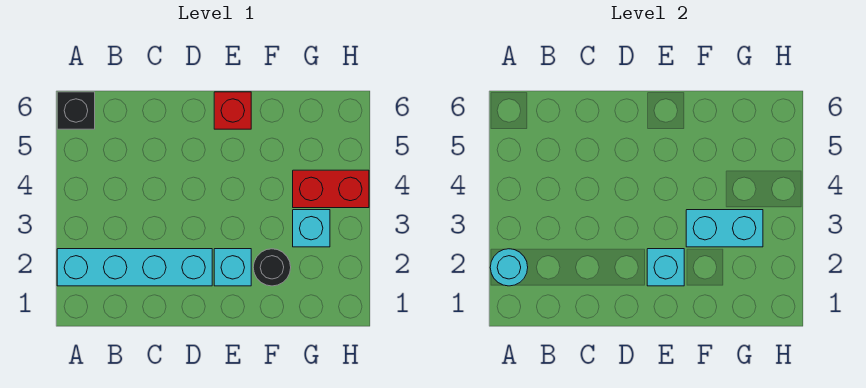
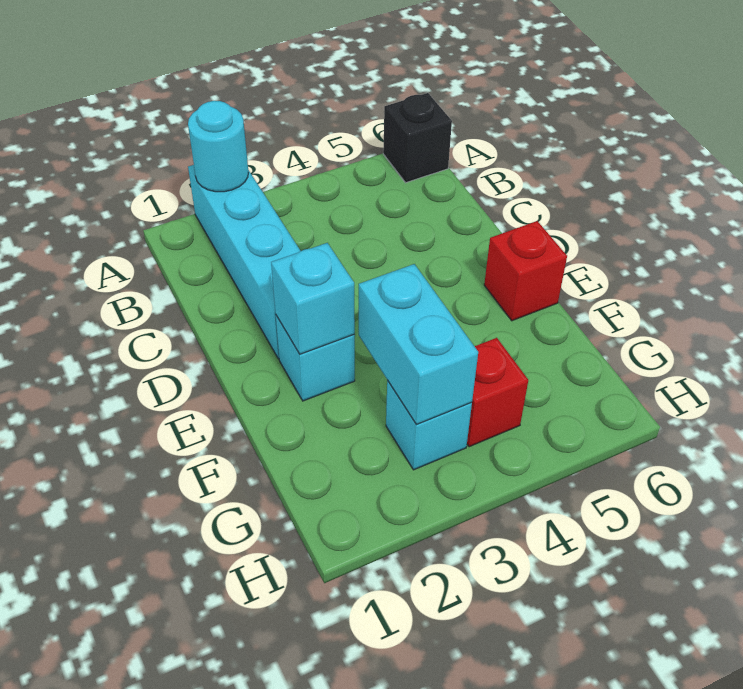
black round brick F2 level 1 -> none
red brick G4:H4 level 1 -> red brick G4 level 1

